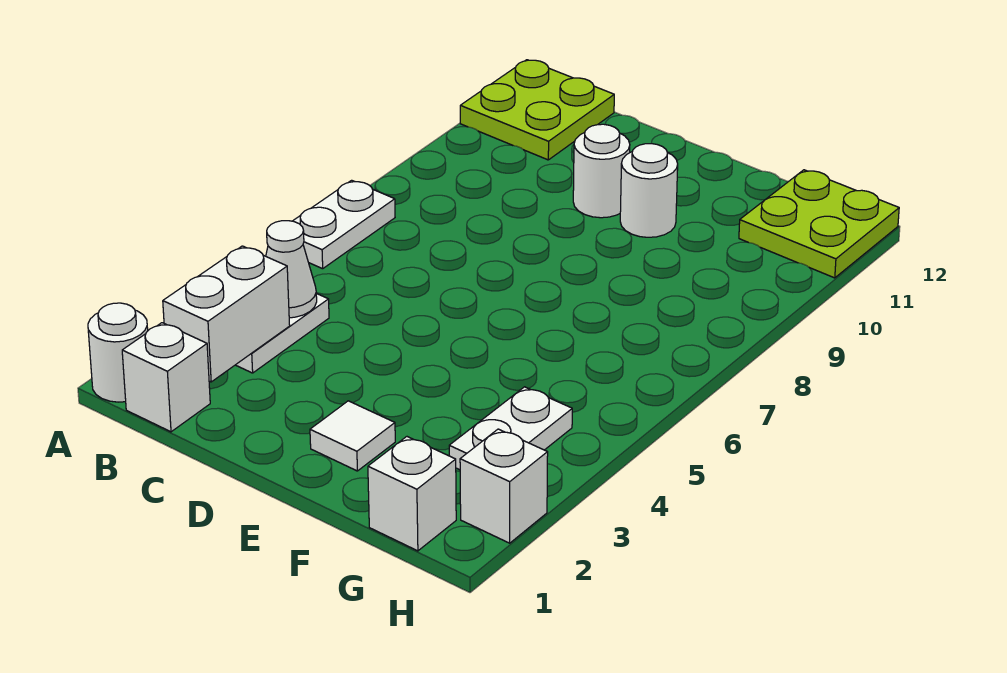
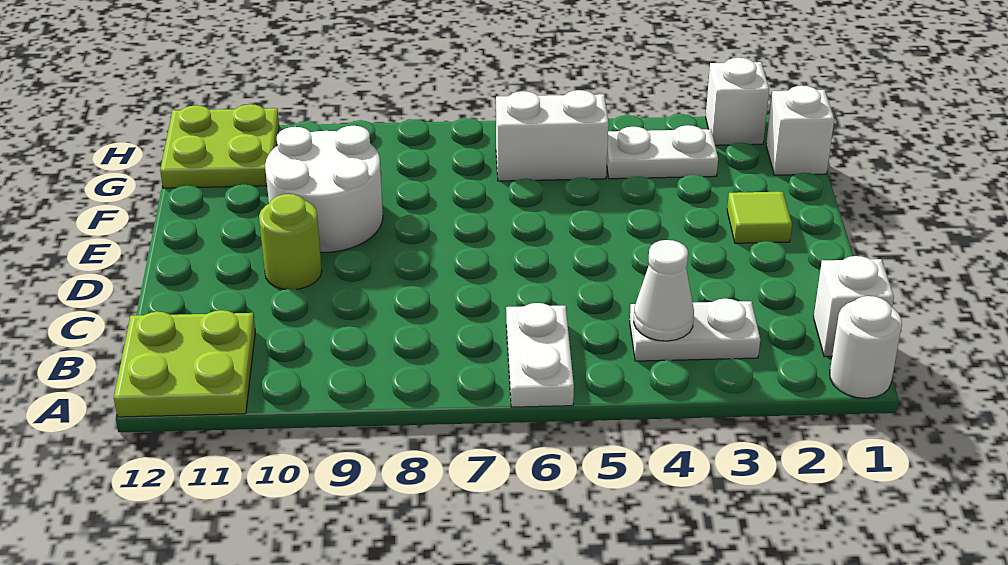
white plate A6:A7 level 1 -> white plate A6:B6 level 1
white brick B2:B3 level 2 -> white brick G5:G6 level 1
white round brick D10 level 1 -> lime round brick D10 level 1
white tile E2 level 1 -> lime tile E2 level 1
white round brick E10 level 1 -> white round brick E9:F10 level 1

